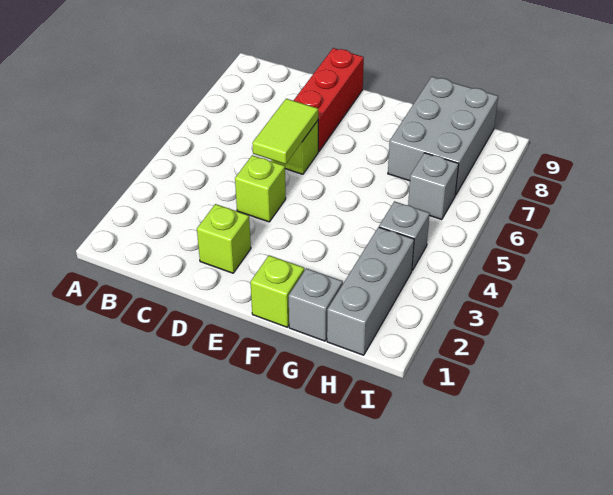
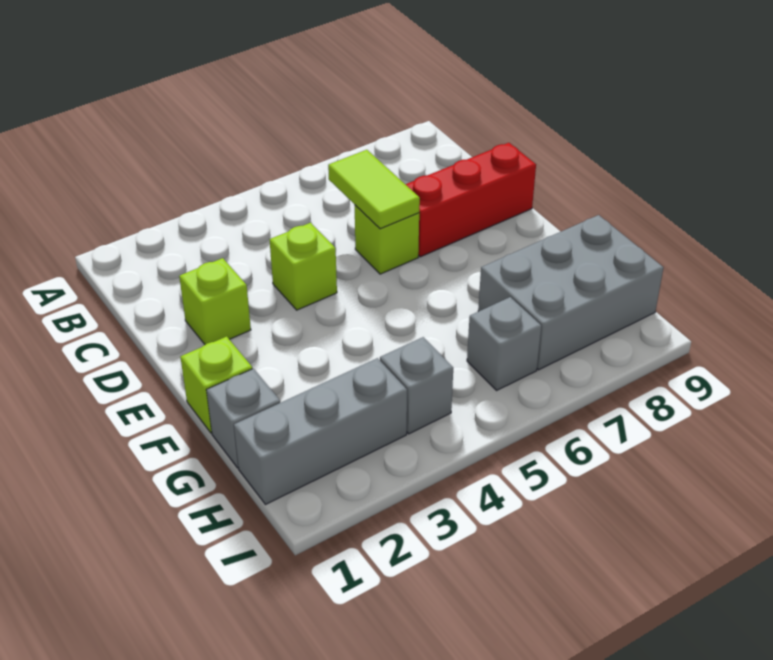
lime tile D5:D6 level 2 -> lime tile C6:D6 level 2

